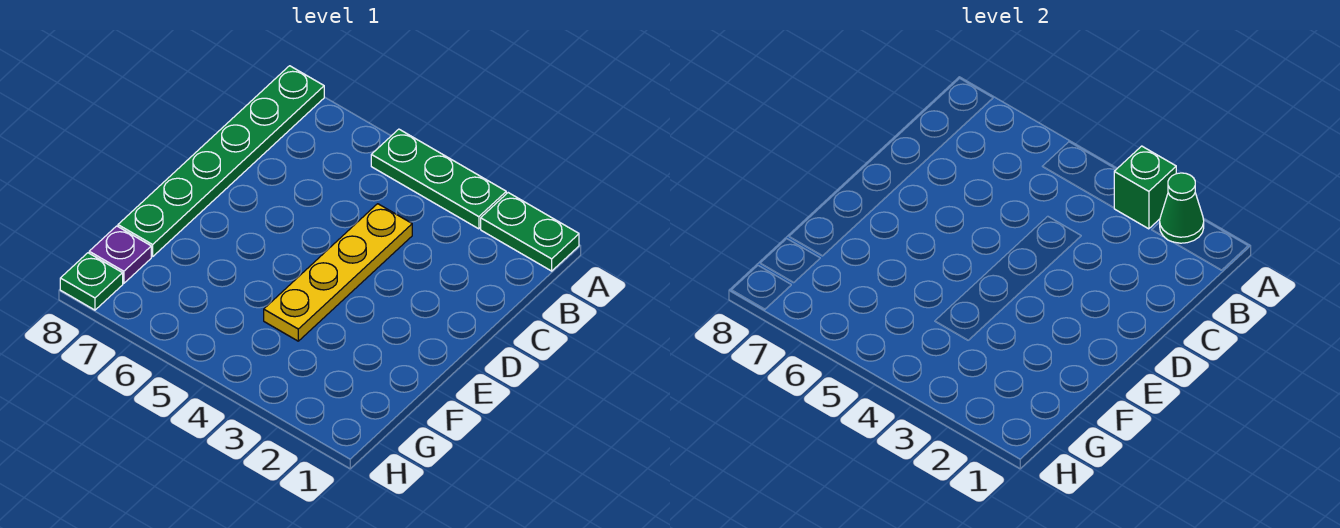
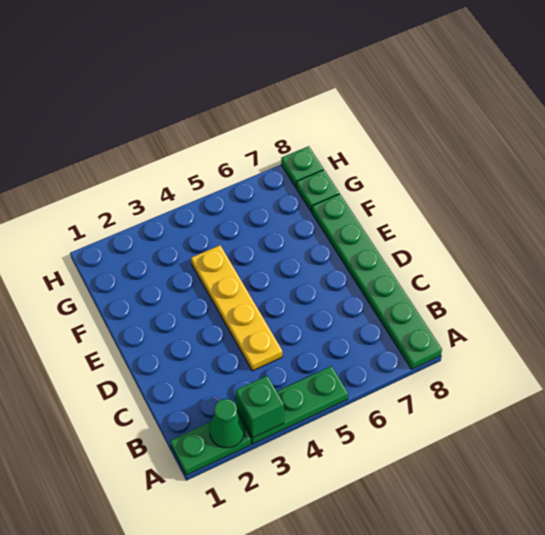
purple plate G8 level 1 -> green plate G8 level 1

